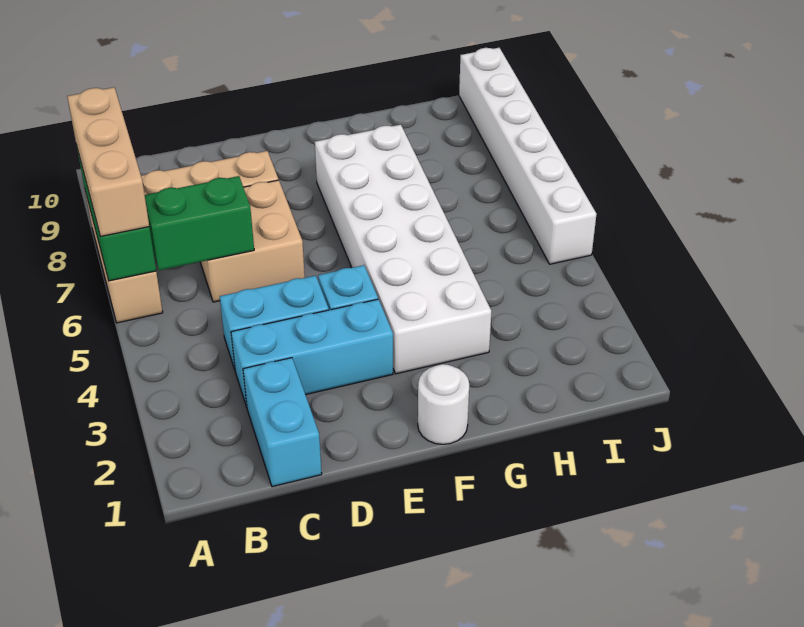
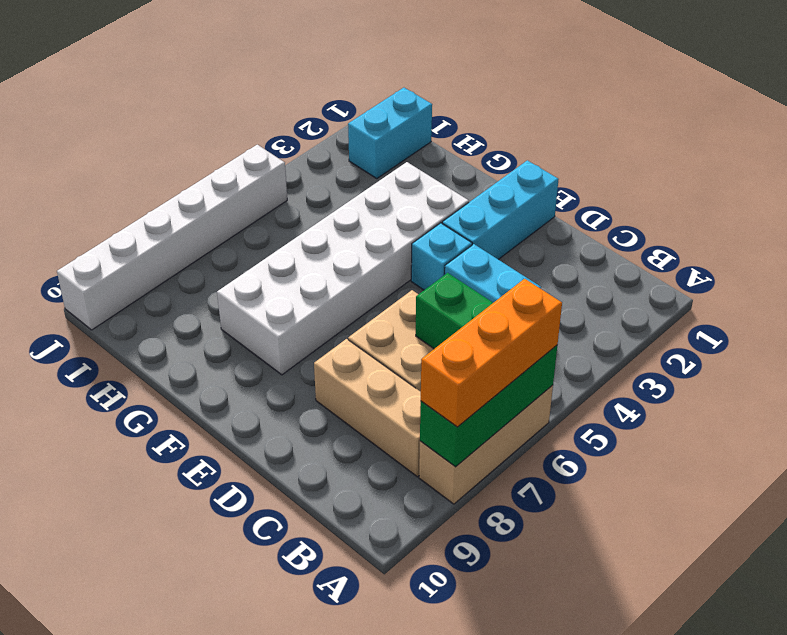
tan brick A6:A8 level 3 -> orange brick A6:A8 level 3
cyan brick C1:C2 level 1 -> cyan brick I1:I2 level 1
cyan brick C3:E3 level 1 -> cyan brick E1:E3 level 1
white round brick F1 level 1 -> none

